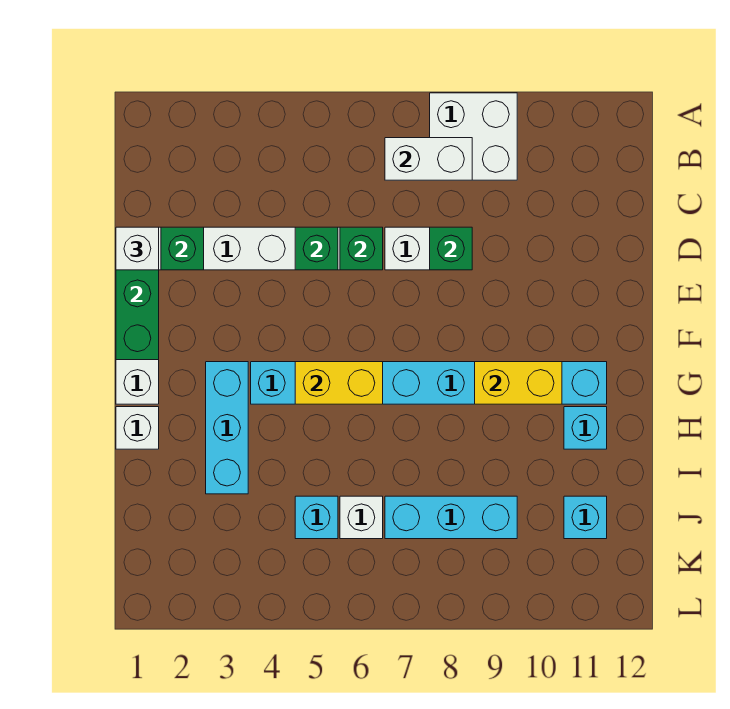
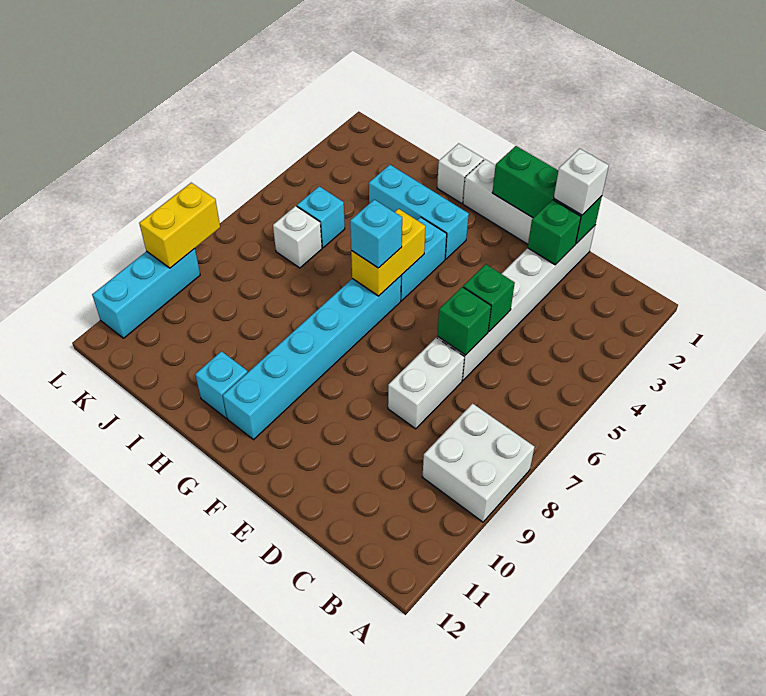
white brick B7:B8 level 2 -> none
green brick D8 level 2 -> none
yellow brick G9:G10 level 2 -> yellow brick L8:L9 level 2
cyan brick J7:J9 level 1 -> cyan brick L9:L11 level 1
cyan brick J11 level 1 -> cyan brick G6 level 3

